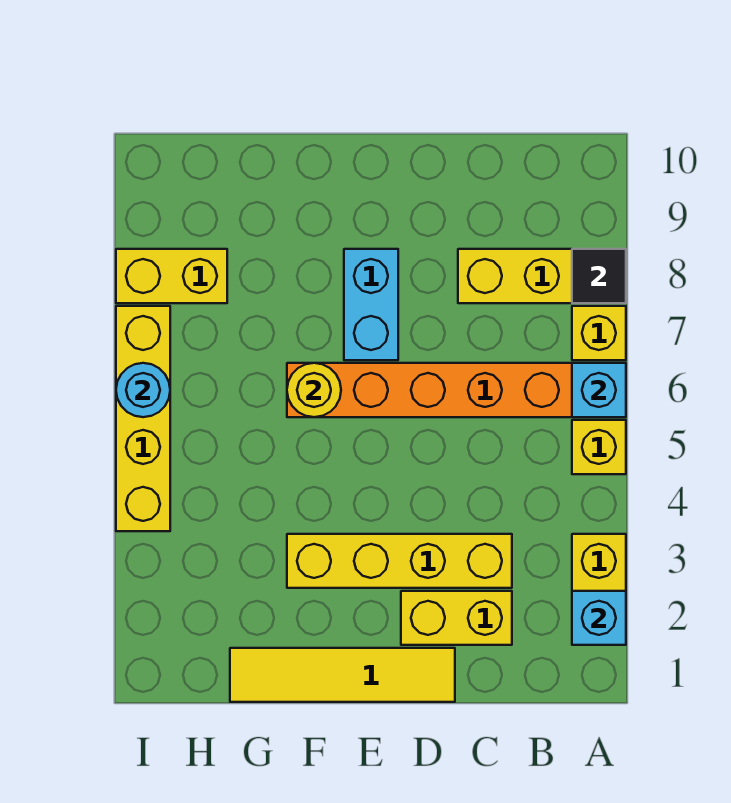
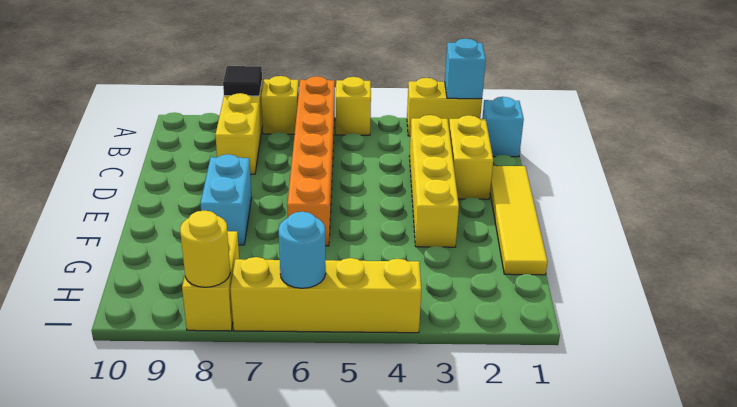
cyan brick A6 level 2 -> cyan brick B1 level 1
cyan brick E7:E8 level 1 -> cyan brick E8:F8 level 1
yellow round brick F6 level 2 -> yellow round brick I8 level 2

